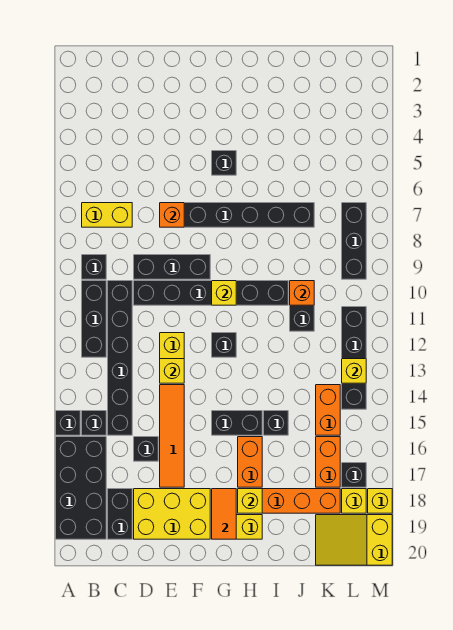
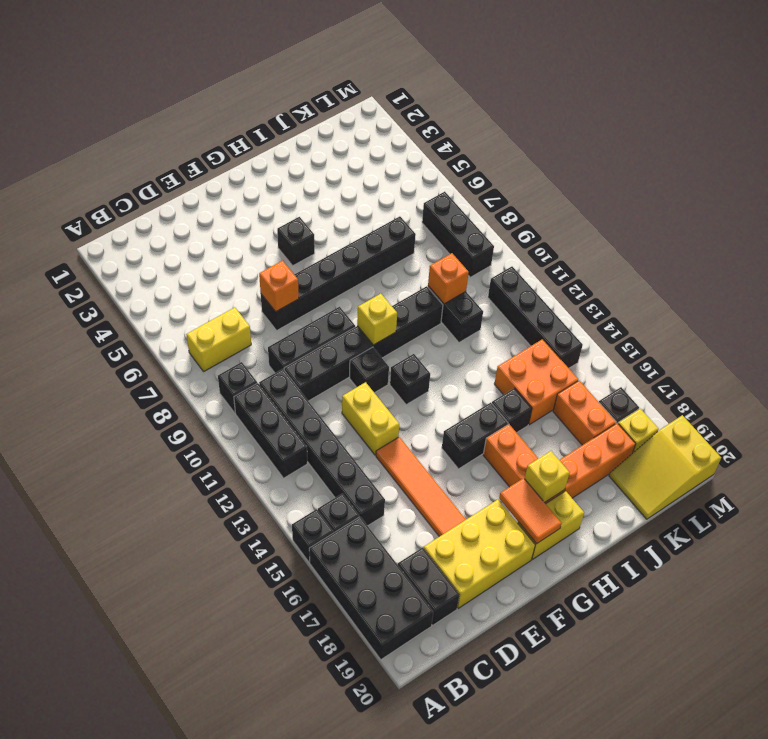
black brick D16 level 1 -> black brick F11 level 1
yellow brick E13 level 2 -> none
orange brick K14:K15 level 1 -> orange brick J14:K15 level 1
yellow brick L13 level 2 -> none
yellow brick M18 level 1 -> none

